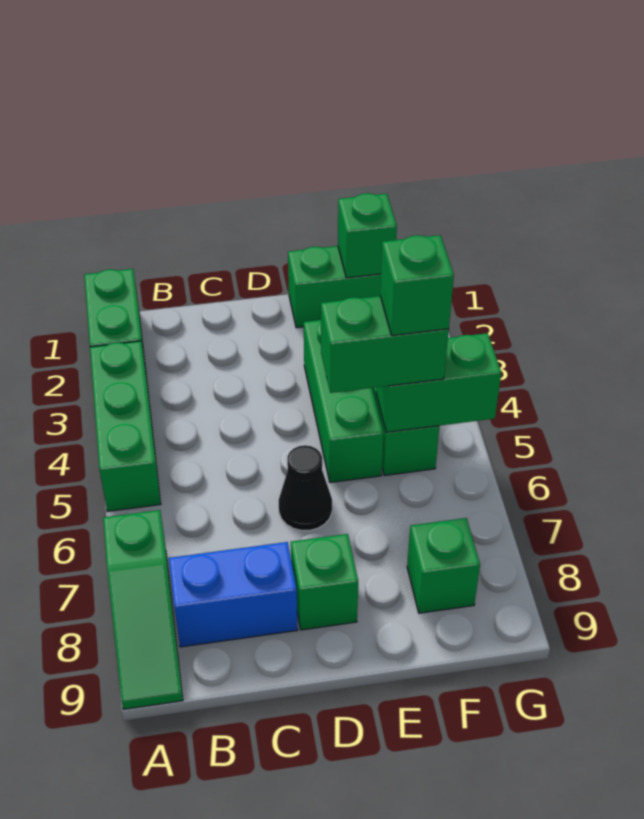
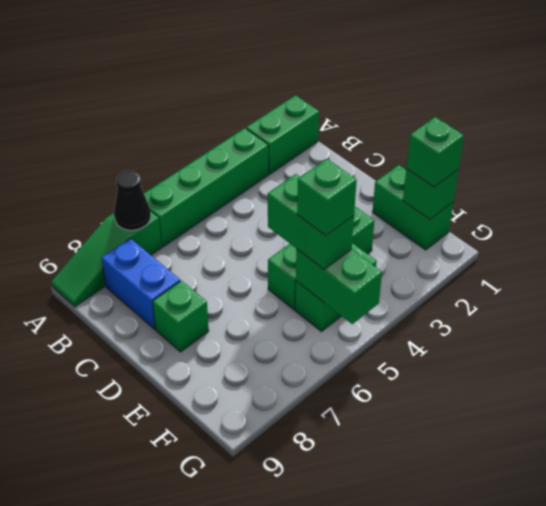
green brick A3:A5 level 1 -> green brick A3:A6 level 1
black cone D6 level 1 -> black cone A7 level 2
green brick F8 level 1 -> green brick F1 level 3

